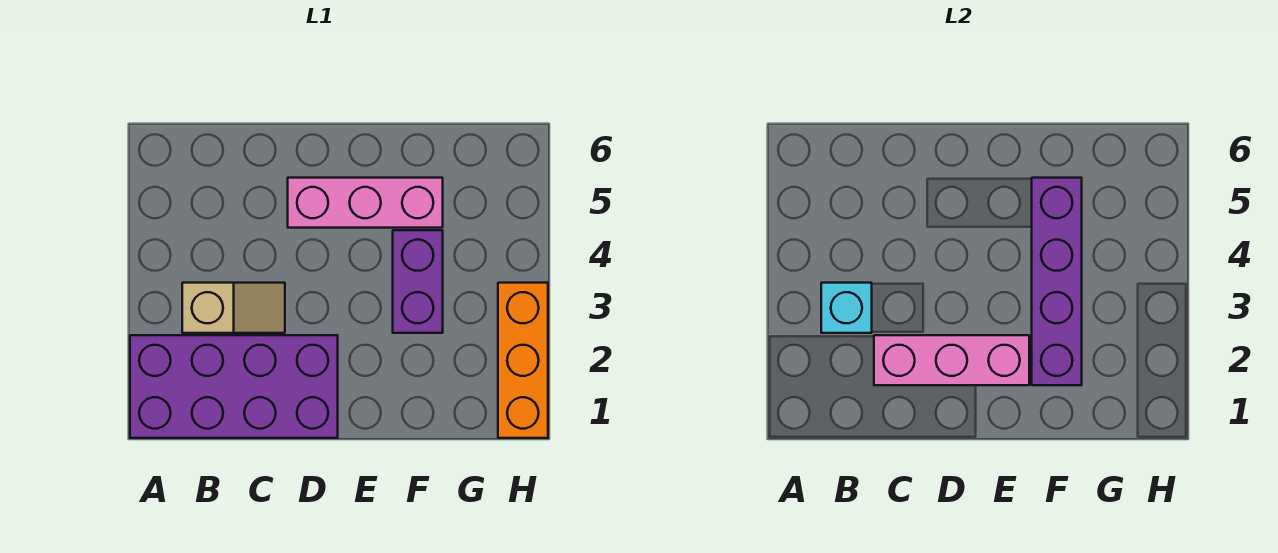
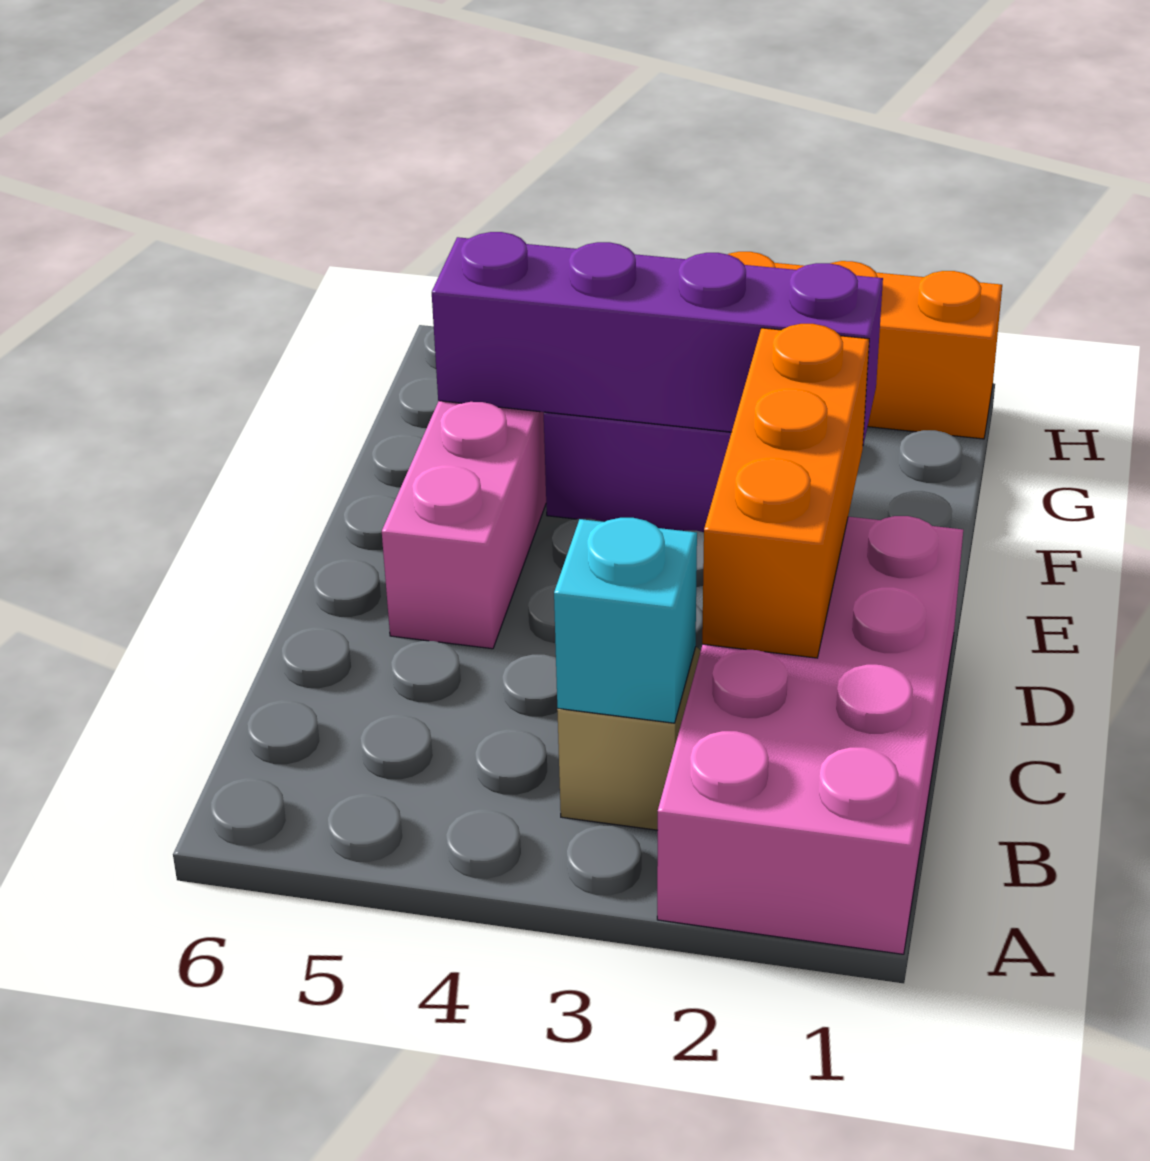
purple brick A1:D2 level 1 -> pink brick A1:D2 level 1
pink brick C2:E2 level 2 -> orange brick C2:E2 level 2

